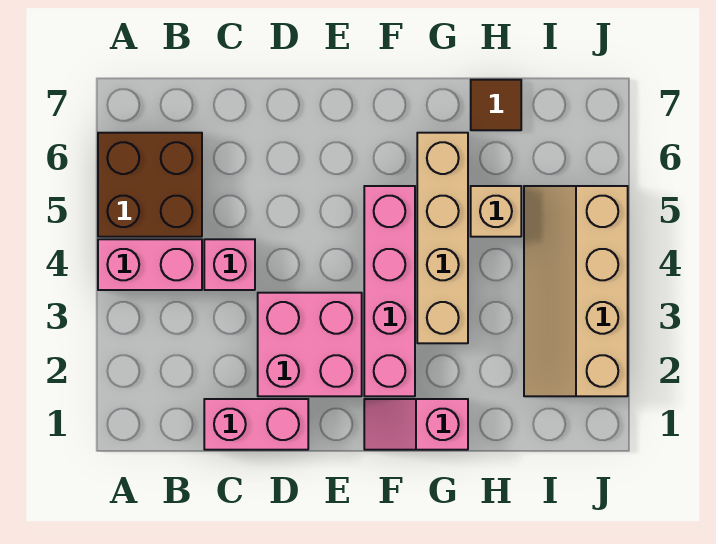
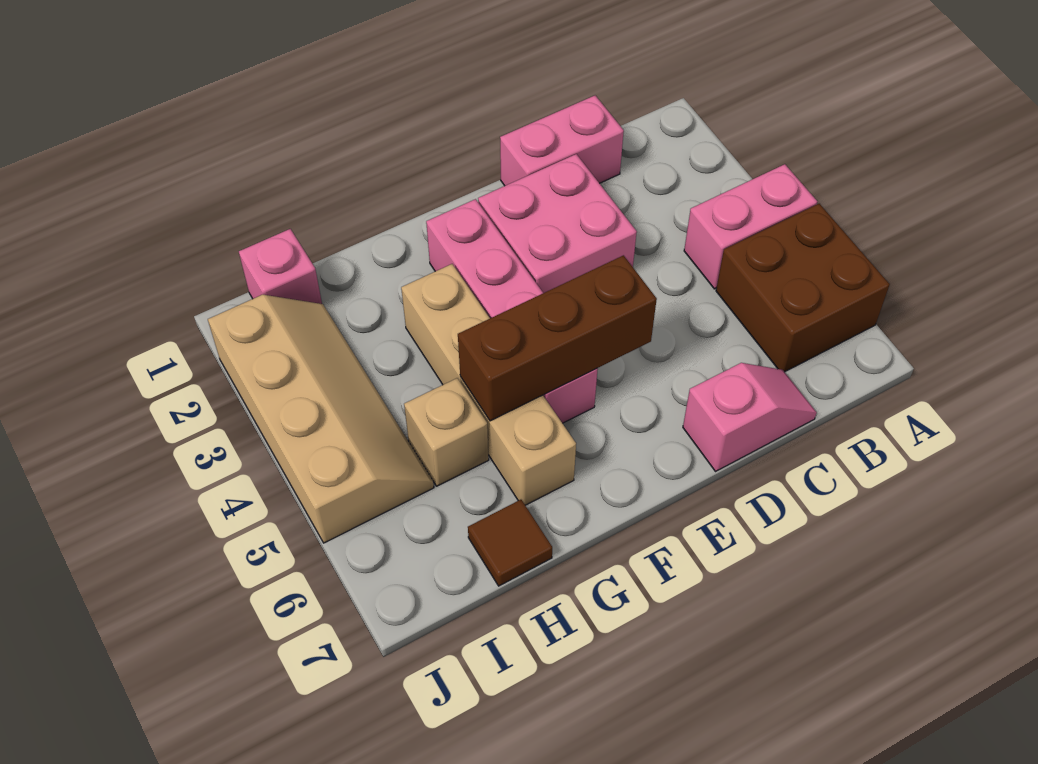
pink brick C4 level 1 -> pink brick I1 level 1
none -> brown brick E5:G5 level 2
pink slope F1:G1 level 1 top G -> pink slope C7:D7 level 1 top D

